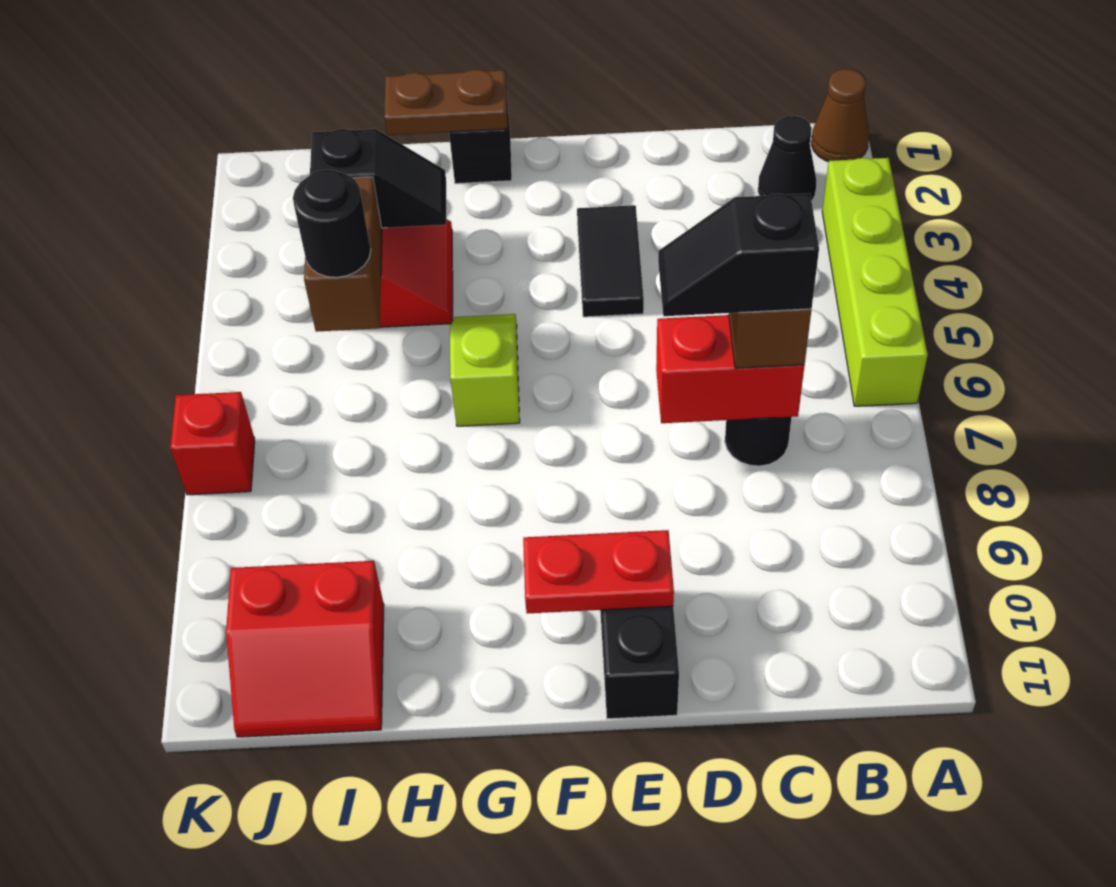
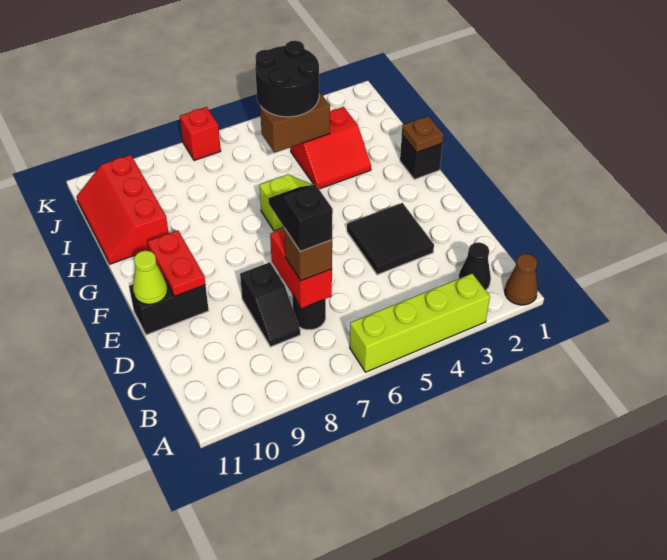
black tile E3:E4 level 1 -> black tile D3:E4 level 1
none -> lime cone E11 level 2
brown plate G1:H1 level 2 -> brown plate G1 level 2
black slope H3:I3 level 2 top I -> black slope C8:D8 level 1 top D
black round brick I5 level 3 -> black round brick I4:J5 level 3
red slope I10:J11 level 1 top 10 -> red slope H10:J11 level 1 top 10

